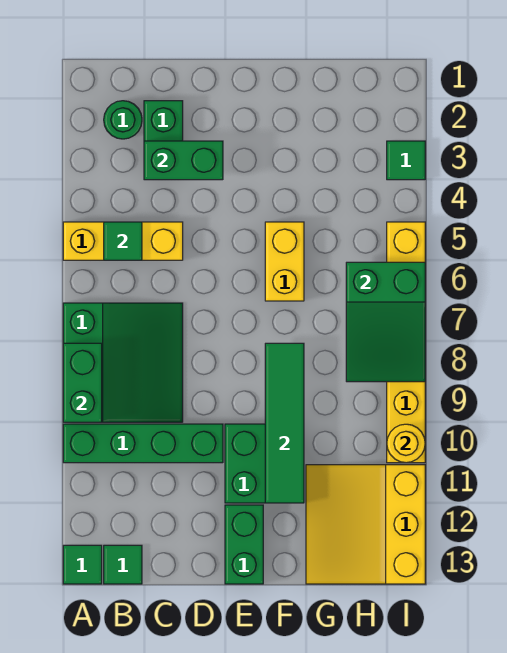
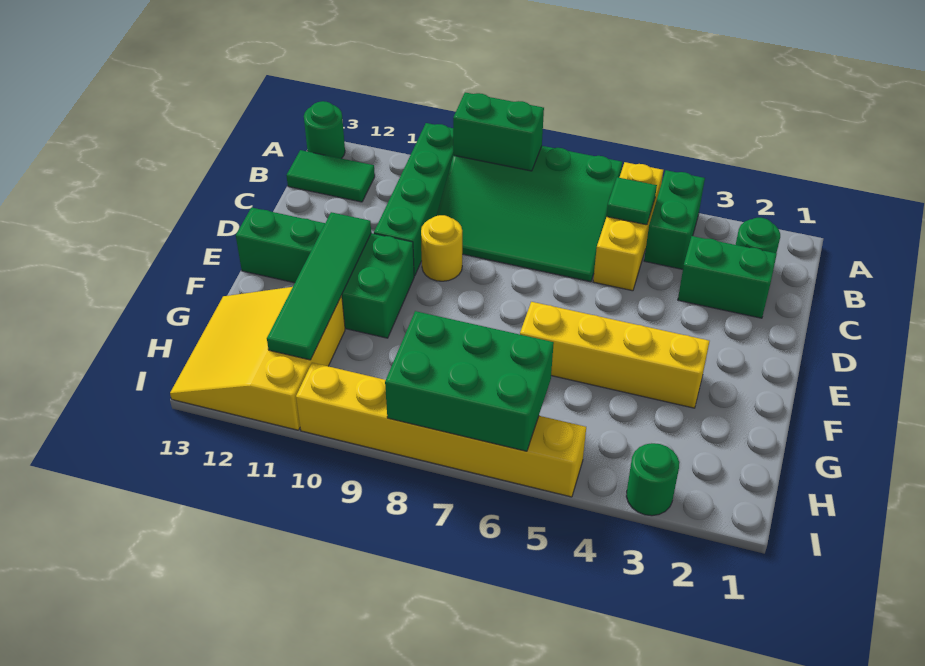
green slope A7:C9 level 1 top A -> green slope A6:C9 level 1 top A
green tile A13 level 1 -> green round brick A13 level 1
green tile B13 level 1 -> green tile B12:B13 level 1
green brick C3:D3 level 2 -> green brick A4:B4 level 1
yellow brick F5:F6 level 1 -> yellow brick F3:F6 level 1
green tile F8:F11 level 2 -> green tile E11:H11 level 2
yellow slope G11:I13 level 1 top I -> yellow slope G11:I13 level 1 top 11
green slope H6:I8 level 2 top 6 -> green brick H6:I8 level 2
green tile I3 level 1 -> green round brick I3 level 1
yellow round brick I10 level 2 -> yellow round brick D9 level 1

